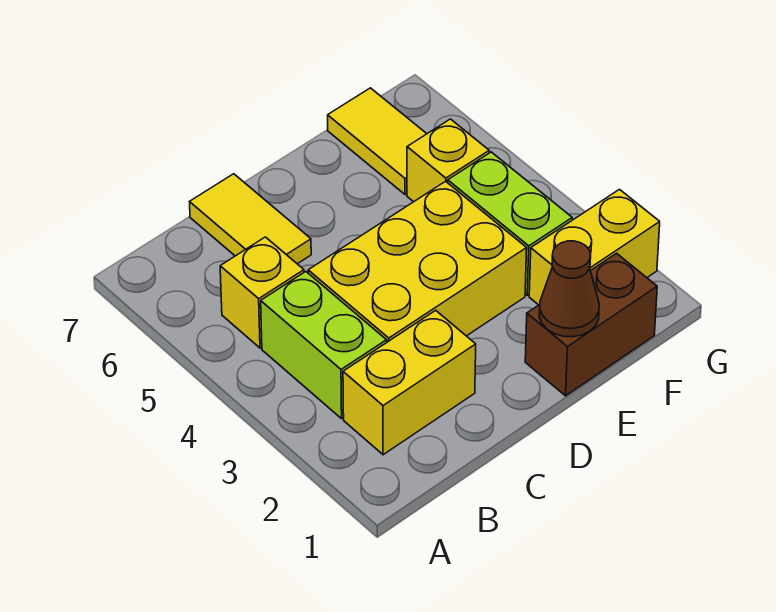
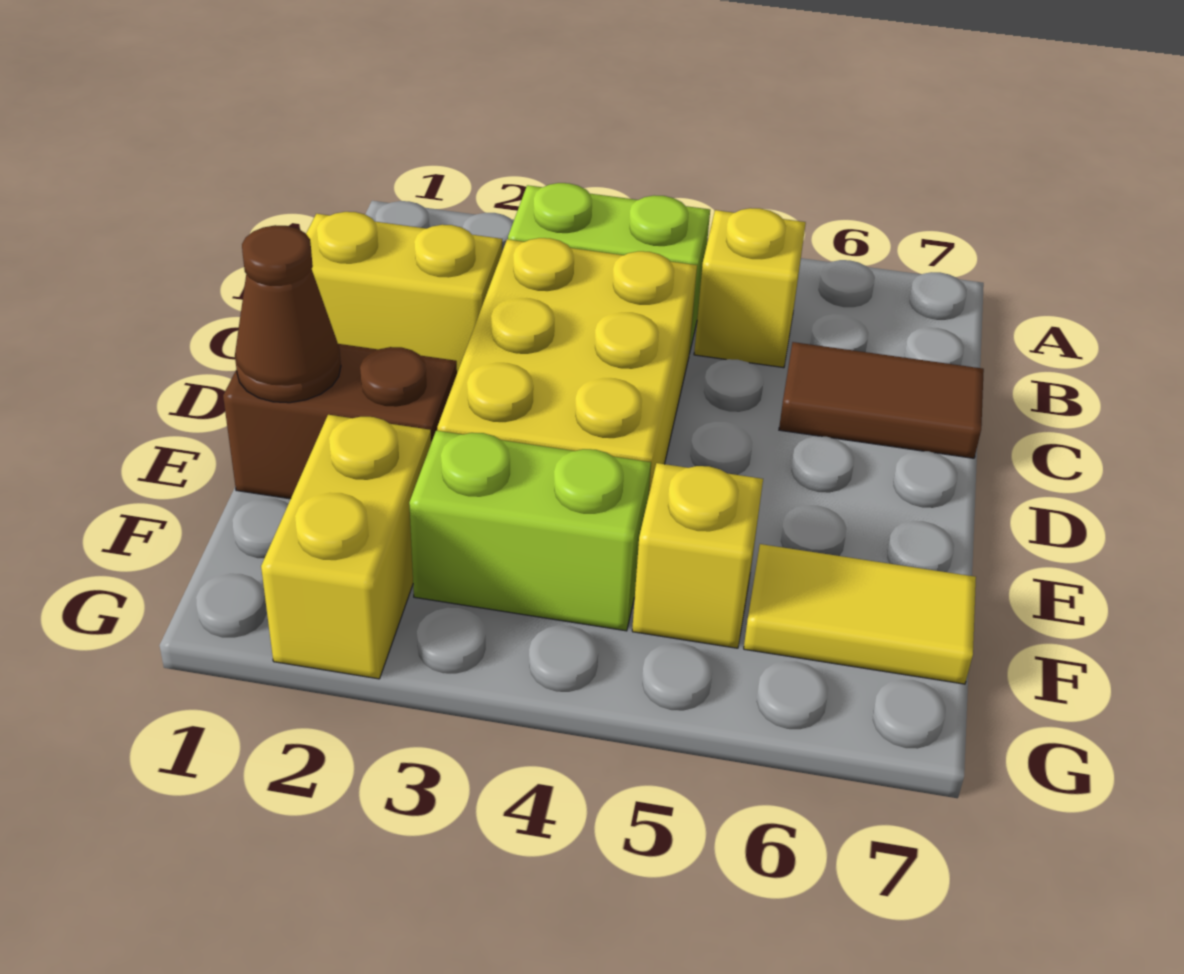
yellow brick B2:C2 level 1 -> yellow brick C1:C2 level 1
yellow tile C6:C7 level 1 -> brown tile C6:C7 level 1
brown brick E1:F1 level 1 -> brown brick E1:E2 level 1

